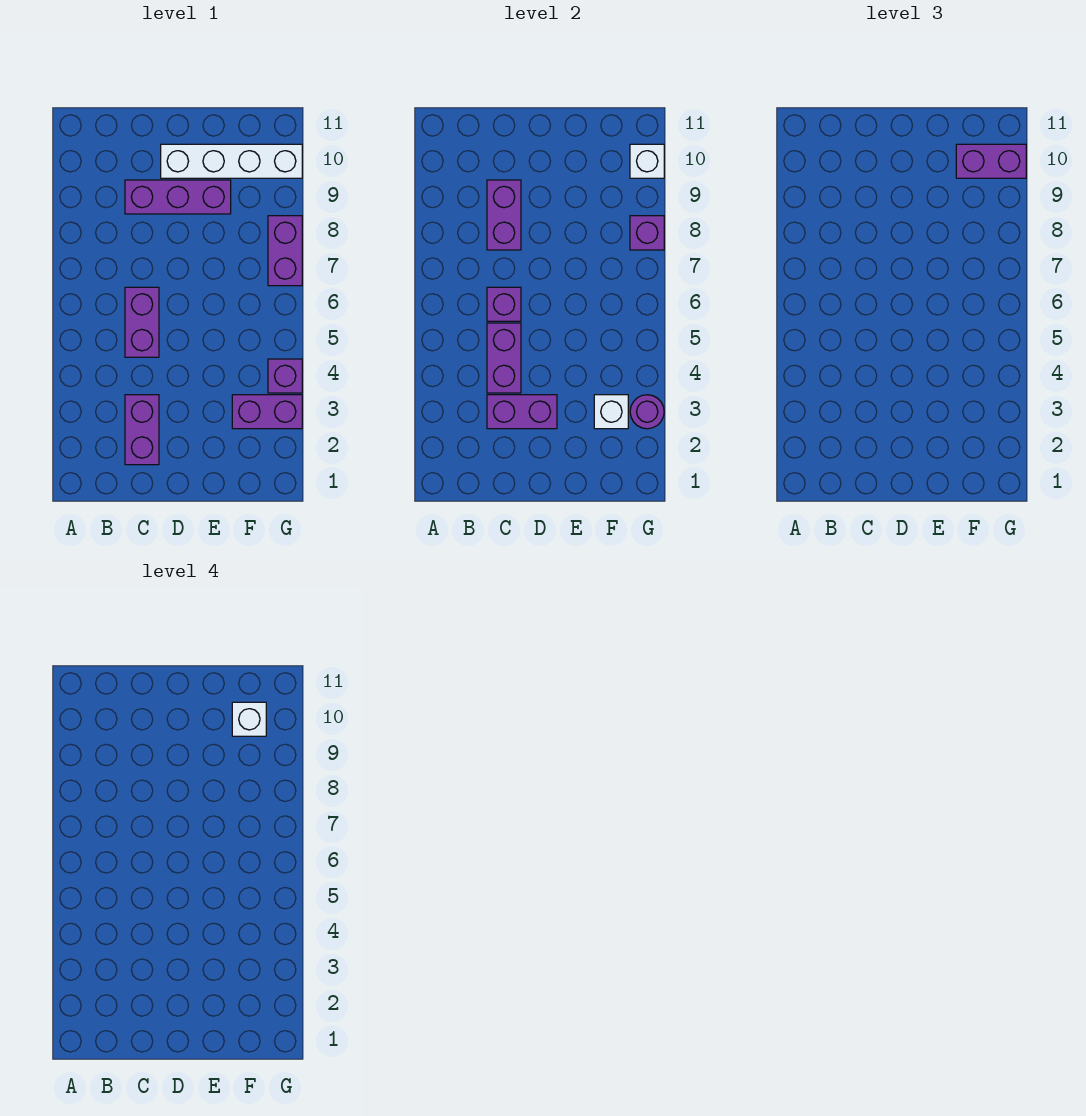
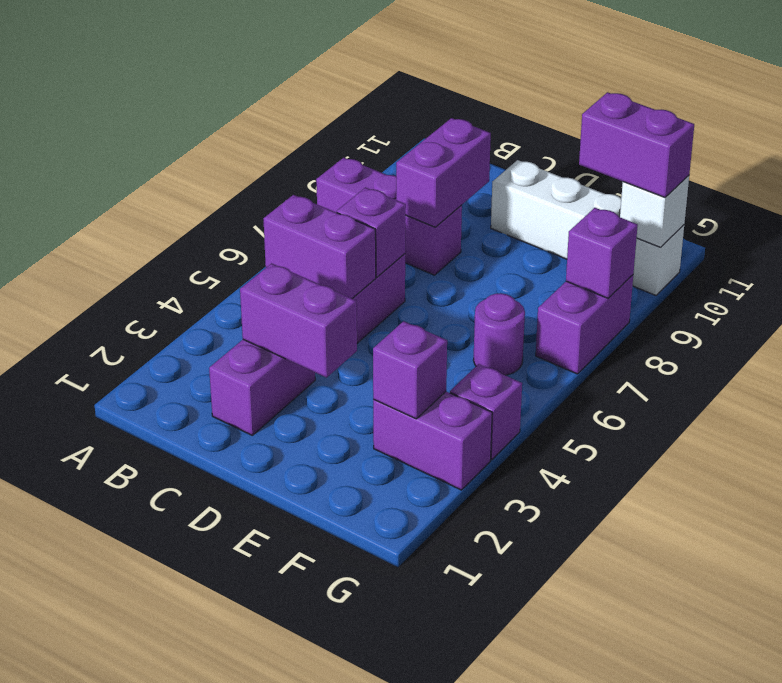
purple brick C4:C5 level 2 -> purple brick B5:C5 level 2
purple brick C9:E9 level 1 -> purple brick A8:C8 level 1
white brick F3 level 2 -> purple brick F3 level 2
white brick F10 level 4 -> none
purple round brick G3 level 2 -> purple round brick F6 level 1

